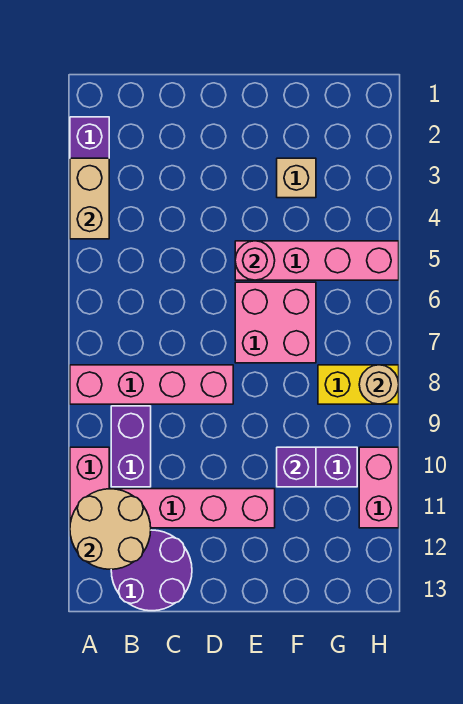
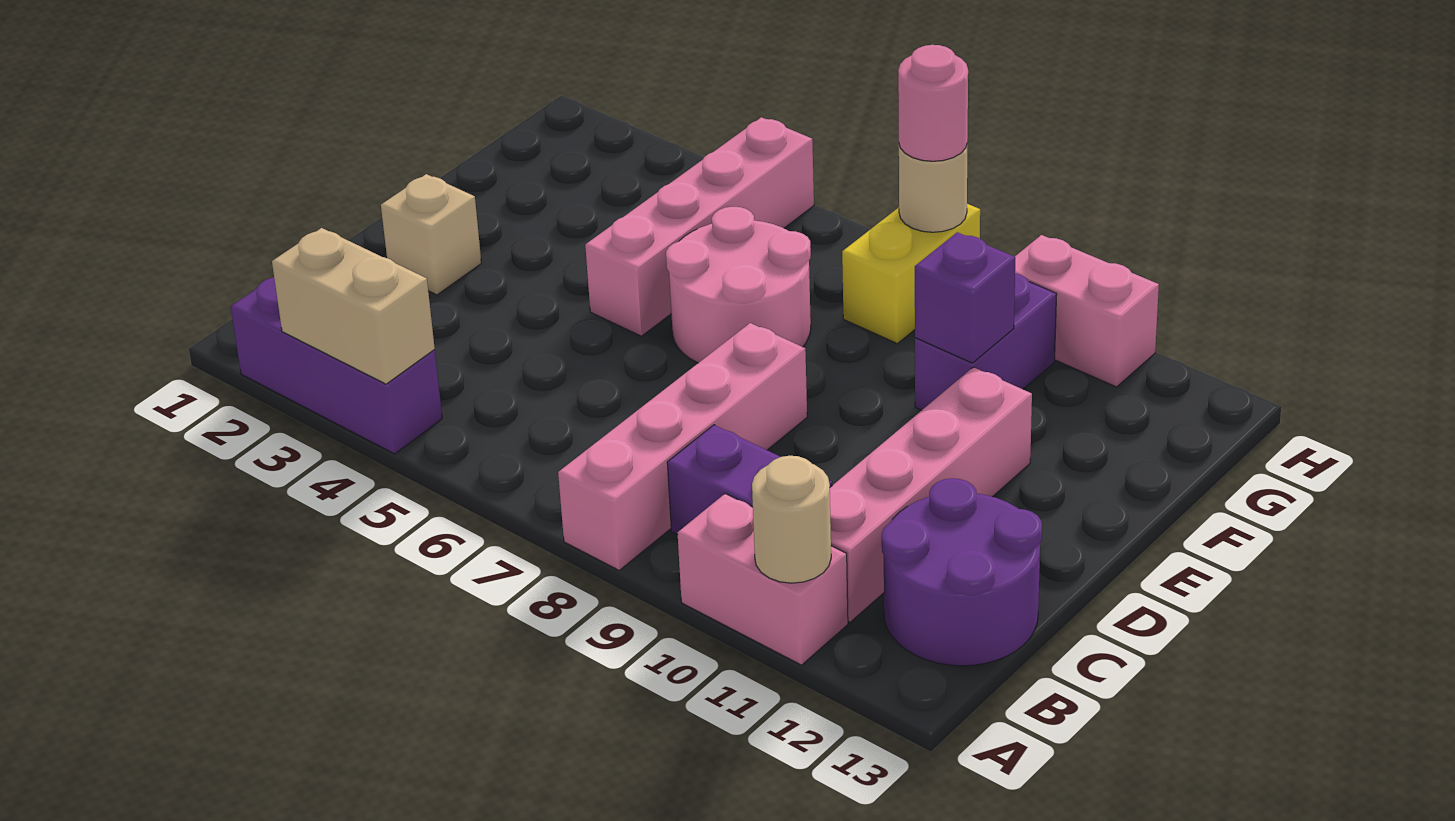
tan round brick A11:B12 level 2 -> tan round brick A11 level 2
pink round brick E5 level 2 -> pink round brick H8 level 3
pink brick E6:F7 level 1 -> pink round brick E6:F7 level 1
tan brick F3 level 1 -> tan brick D2 level 1

